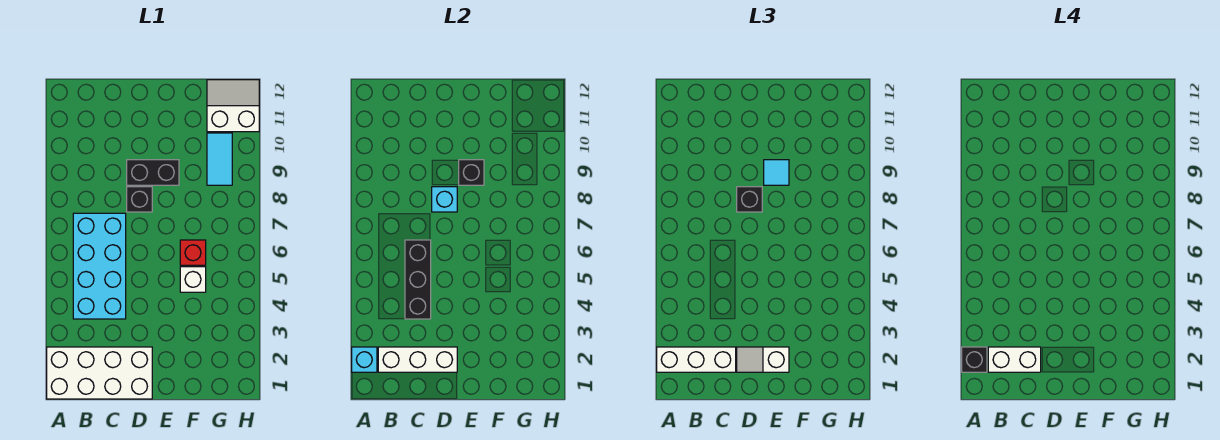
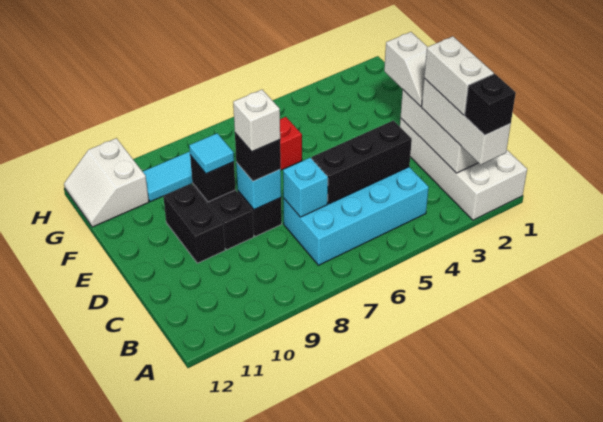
cyan brick A2 level 2 -> cyan brick C7 level 2
none -> black brick D10:E10 level 1
white brick F5 level 1 -> white brick D8 level 4

